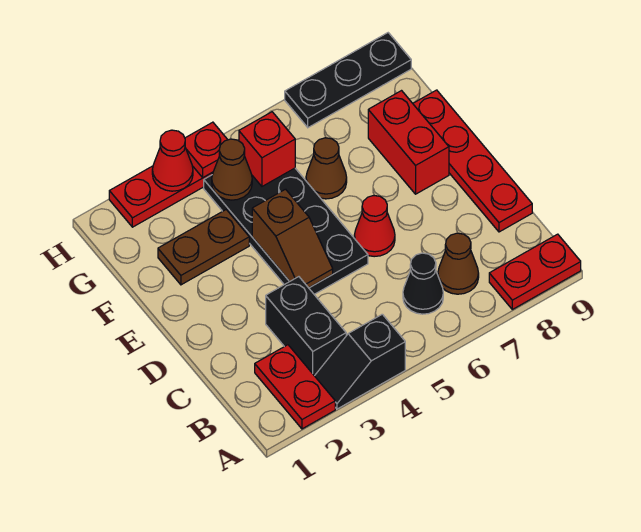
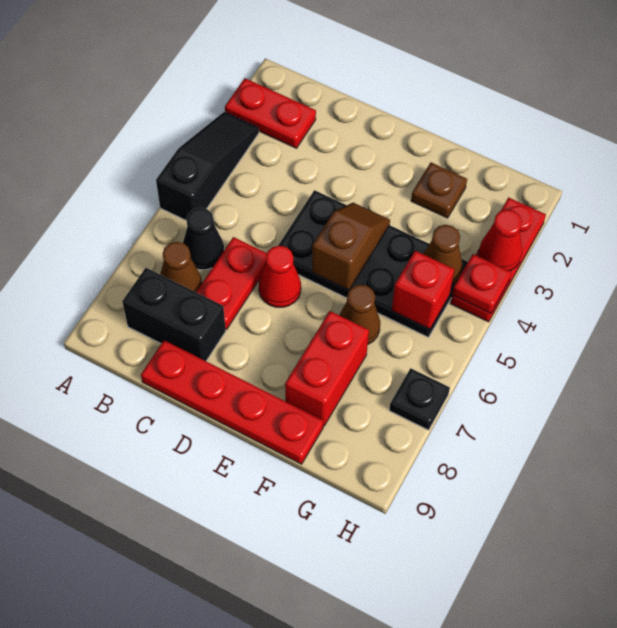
black slope A3:A4 level 1 top 4 -> black slope A3:A5 level 1 top 5
red plate A8:A9 level 1 -> red plate C6:C7 level 1
black brick B3:C3 level 1 -> black brick B8:C8 level 1
brown slope D4:E4 level 2 top E -> brown slope E4:E5 level 2 top 5
red brick E8:F8 level 1 -> red brick F7:F8 level 1
brown plate F2:F3 level 1 -> brown plate F2 level 1
black plate H7:H9 level 1 -> black plate H7 level 1

